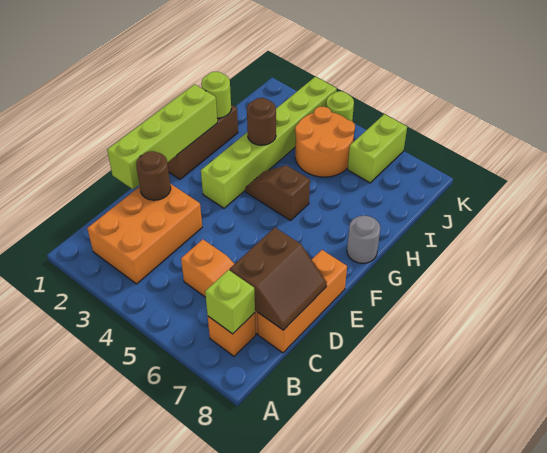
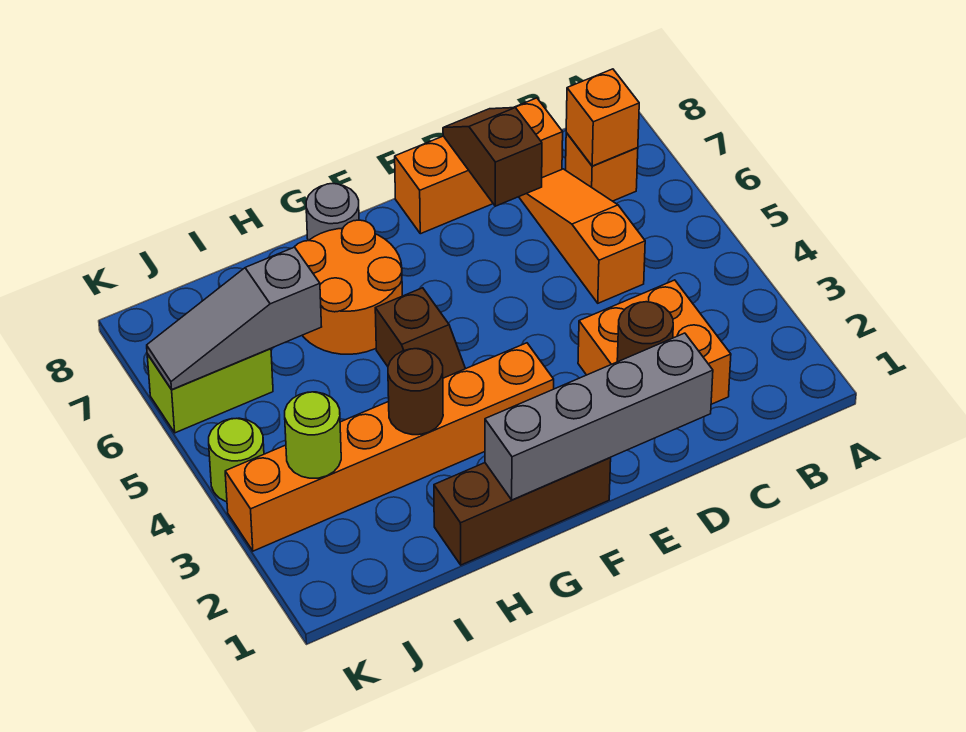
orange brick B2:D3 level 1 -> orange brick C2:D3 level 1
lime brick B7 level 2 -> orange brick B7 level 2
brown slope C7:D8 level 2 top 7 -> brown slope D7:D8 level 2 top 7
lime brick D1:G1 level 2 -> grey brick D1:G1 level 2
lime brick F3:K3 level 1 -> orange brick F3:K3 level 1
lime round brick H1 level 2 -> lime round brick J3 level 2
orange round brick I4:J5 level 1 -> orange round brick G6:H7 level 1
none -> grey slope I6:K6 level 2 top I

